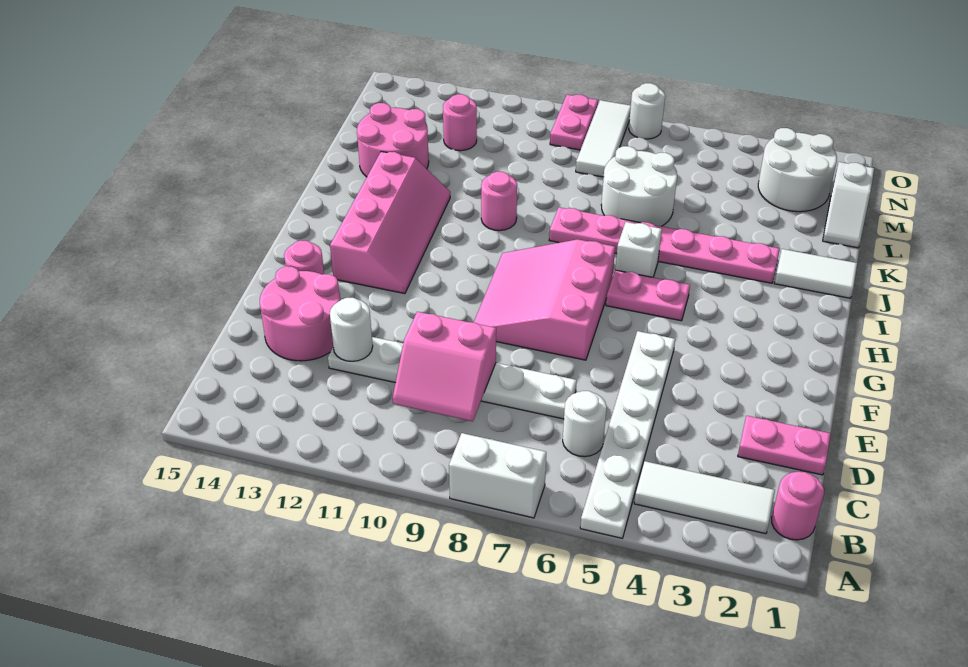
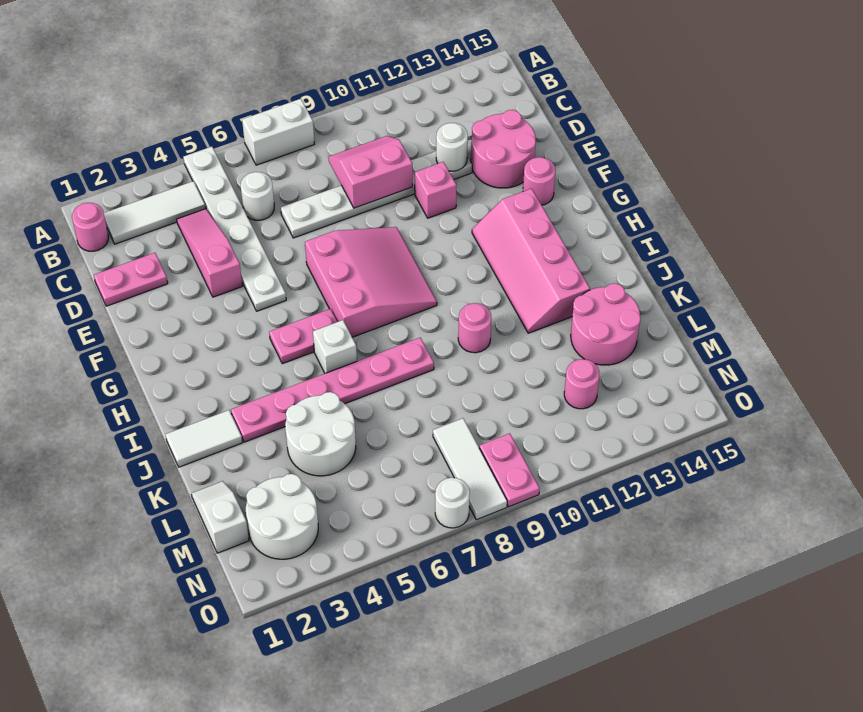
none -> pink slope C4:E4 level 1 top E
none -> pink brick E11 level 1
white round brick K6:L7 level 1 -> white round brick K4:L5 level 1

